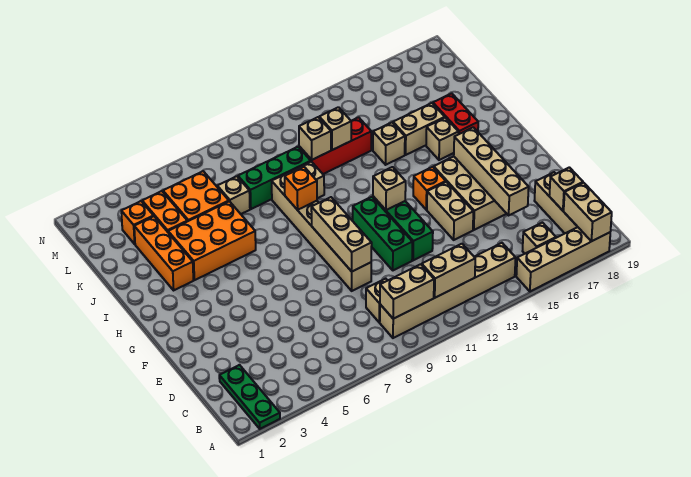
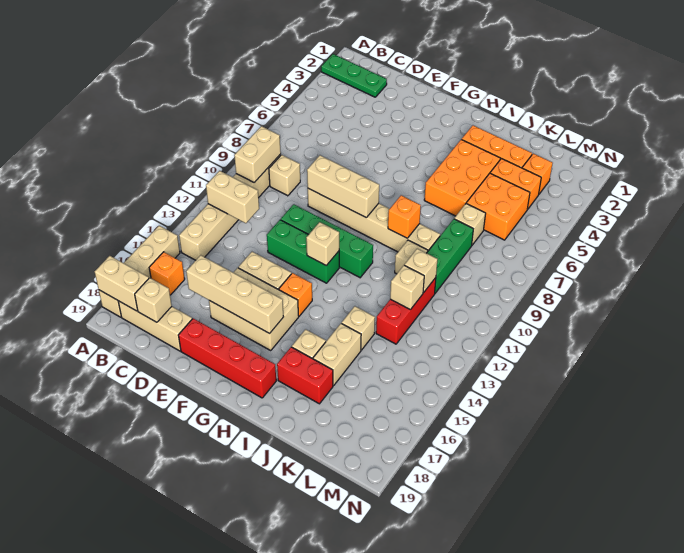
tan brick B11:B12 level 2 -> tan brick B12:C12 level 2
tan brick B16 level 1 -> orange brick B16 level 1
green brick E11:G11 level 1 -> green brick E11:H11 level 1
none -> red brick E18:H18 level 1

